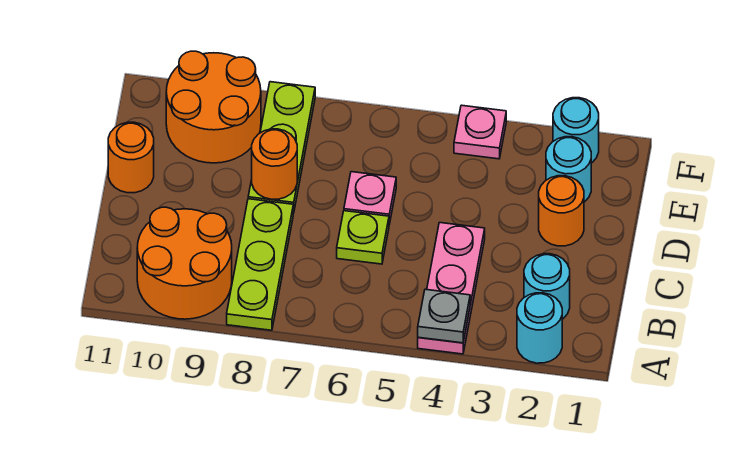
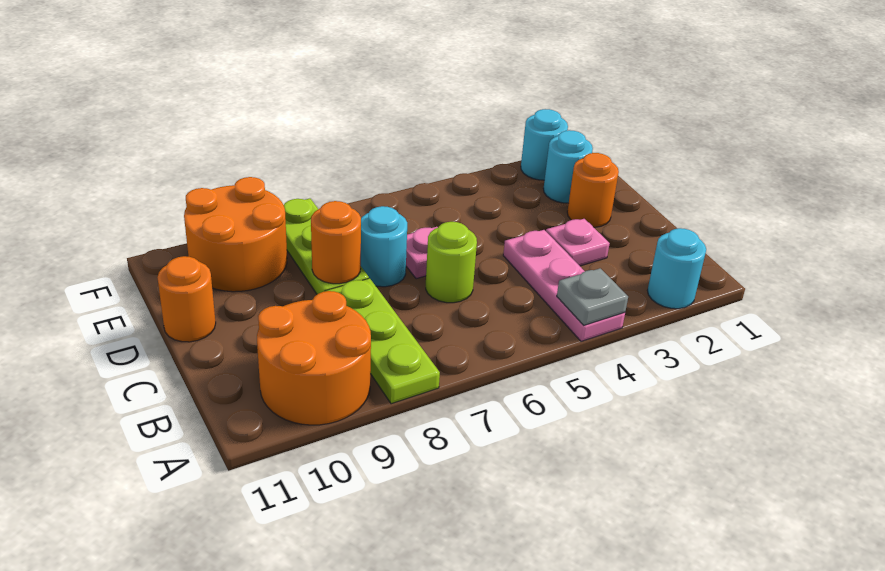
cyan round brick B2 level 1 -> cyan round brick D7 level 1
lime plate C6 level 1 -> lime round brick C6 level 1
pink plate F4 level 1 -> pink plate C3 level 1

